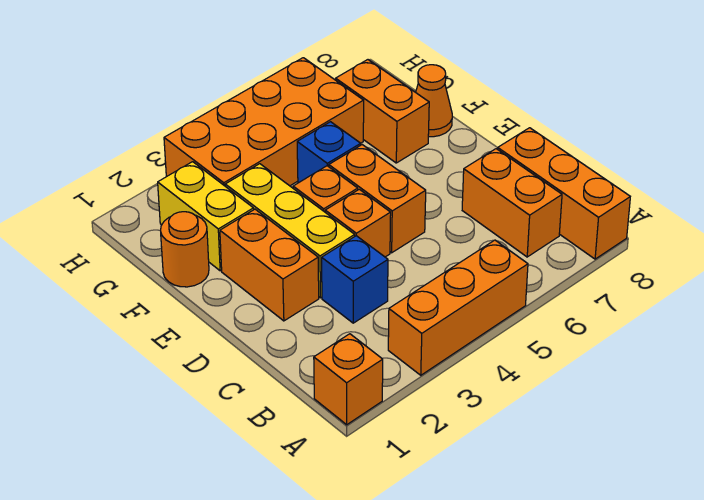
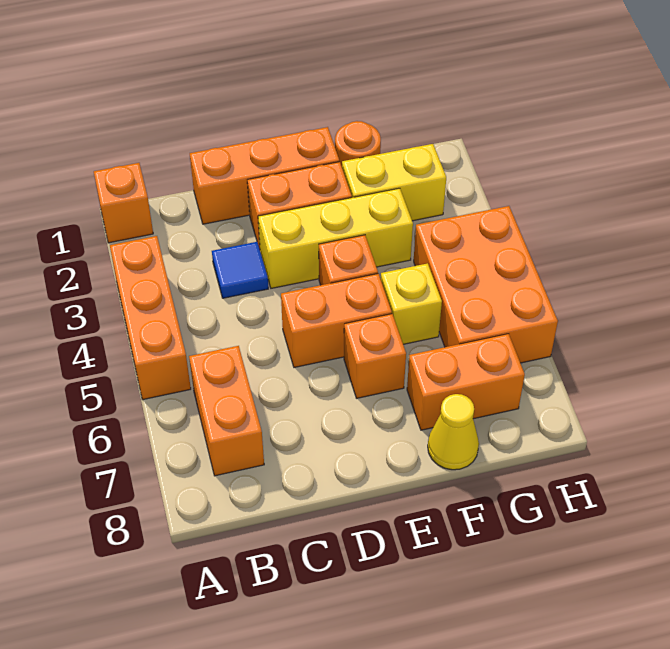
orange brick A8:C8 level 1 -> orange brick C1:E1 level 1
orange brick B7:C7 level 1 -> orange brick B6:B7 level 1
blue brick C3 level 1 -> blue tile C3 level 1
orange brick D4 level 1 -> orange brick E6 level 1
blue brick F5 level 1 -> yellow brick F5 level 1
orange cone F8 level 1 -> yellow cone F8 level 1
orange brick G3:H6 level 1 -> orange brick G4:H6 level 1

